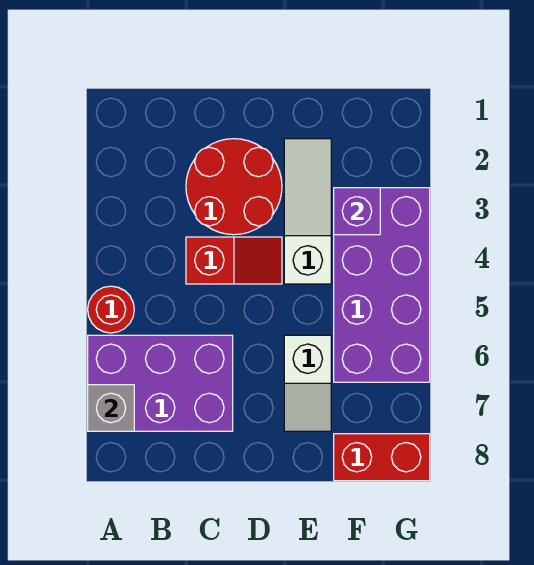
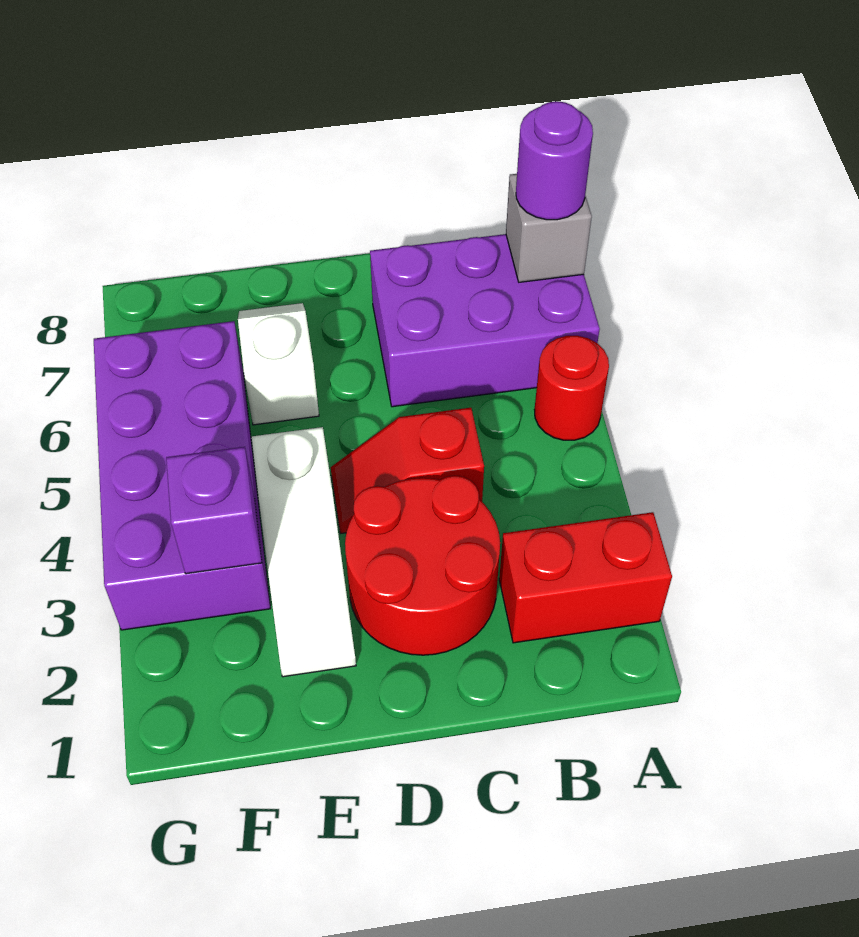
none -> purple round brick A7 level 3
red brick F8:G8 level 1 -> red brick A2:B2 level 1

